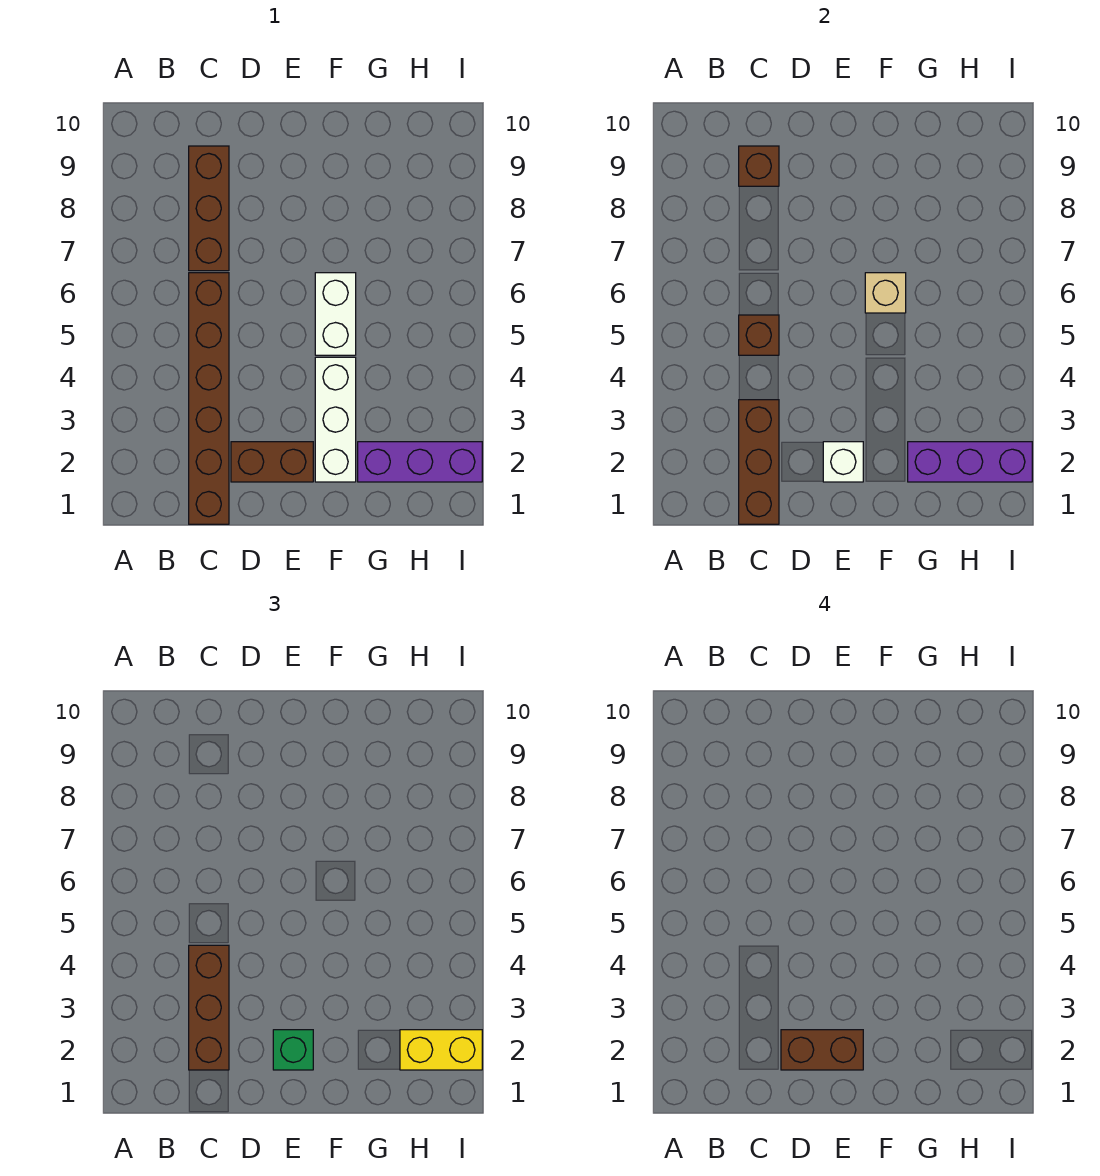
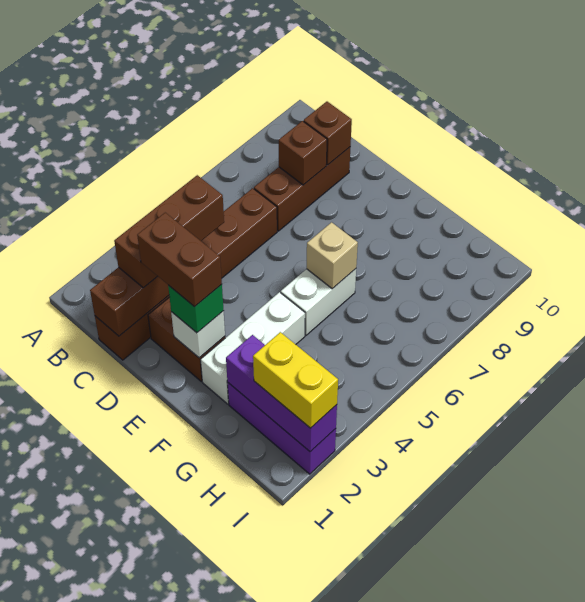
brown brick C5 level 2 -> brown brick C8 level 2

